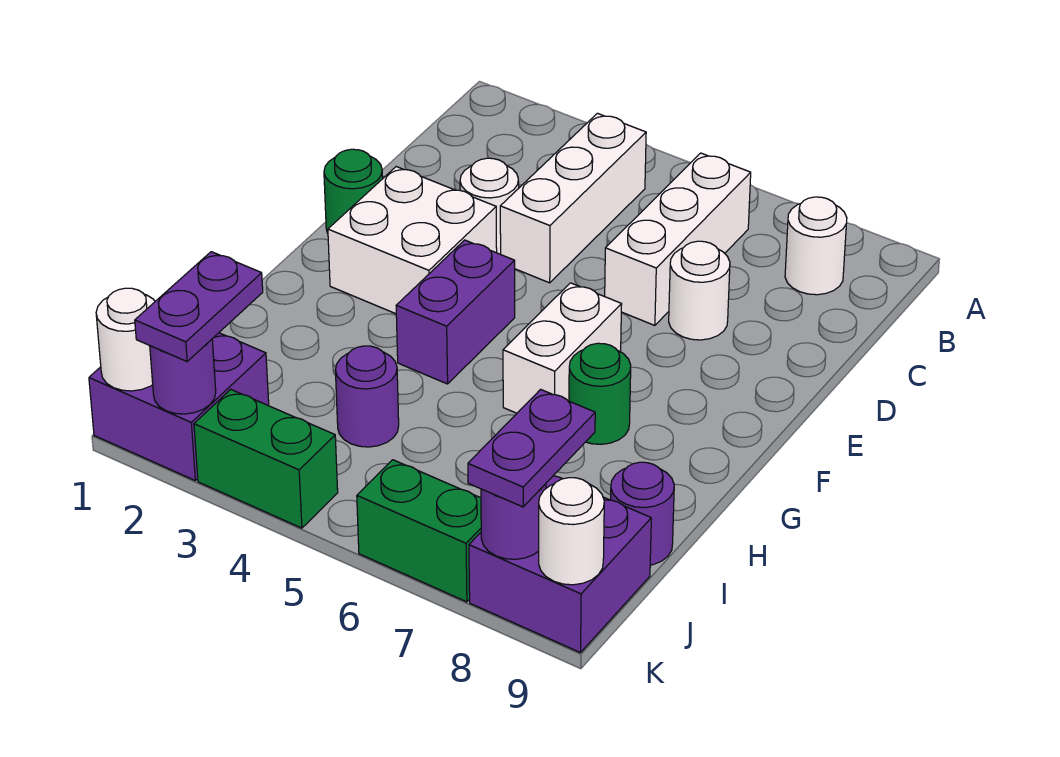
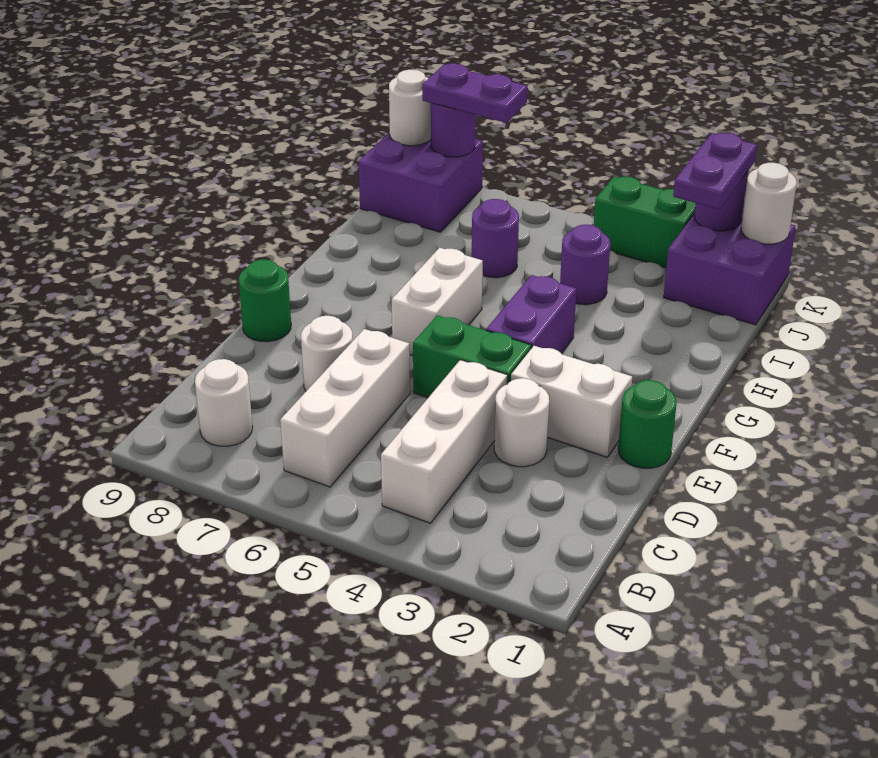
white brick E2:F3 level 1 -> white brick E2:E3 level 1
green round brick G7 level 1 -> green round brick E9 level 1
purple round brick I9 level 1 -> purple round brick I6 level 1
purple plate J8:K8 level 3 -> purple plate K7:K8 level 3
green brick K6:K7 level 1 -> green brick E4:E5 level 1

